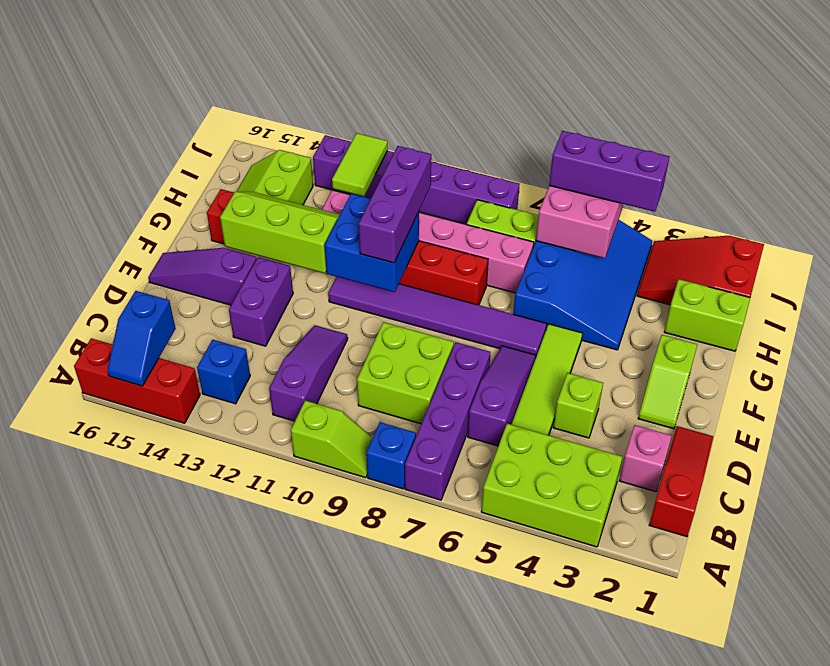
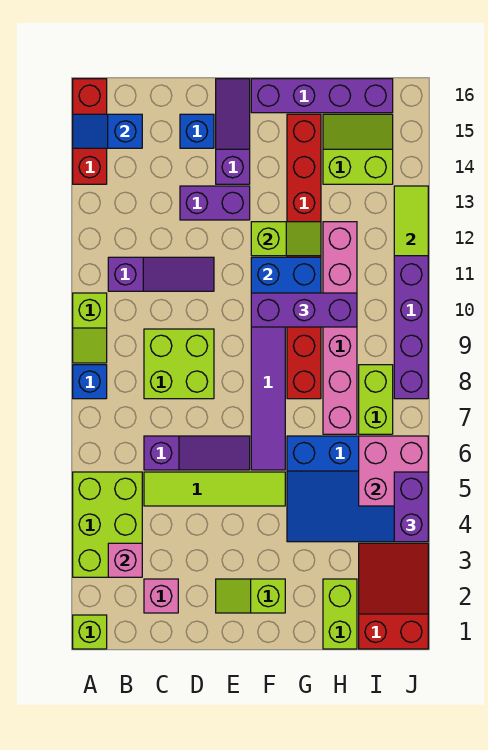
purple brick A7:D7 level 1 -> purple brick F16:I16 level 1
red slope B1:D1 level 1 top B -> none
none -> pink brick B3 level 2
blue brick B13 level 1 -> blue brick D15 level 1
lime brick D4 level 1 -> lime brick A1 level 1
lime slope F12:G14 level 2 top F -> lime slope F12:G12 level 2 top F
lime tile I12:J12 level 2 -> lime tile J12:J13 level 2
purple brick J4:J6 level 3 -> purple brick J4:J5 level 3

